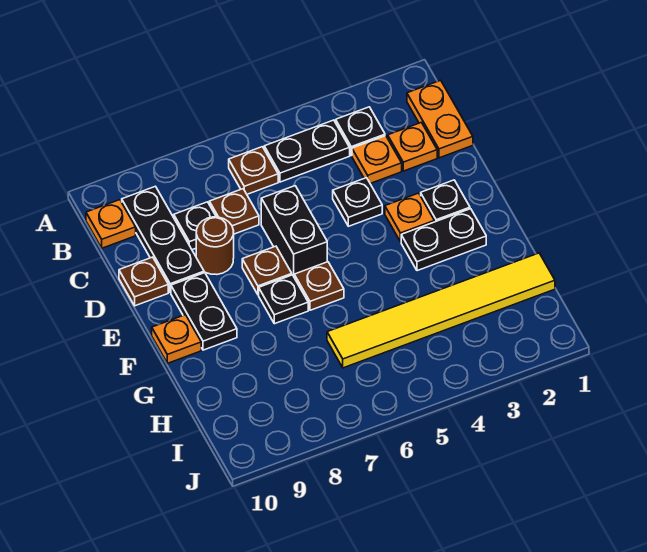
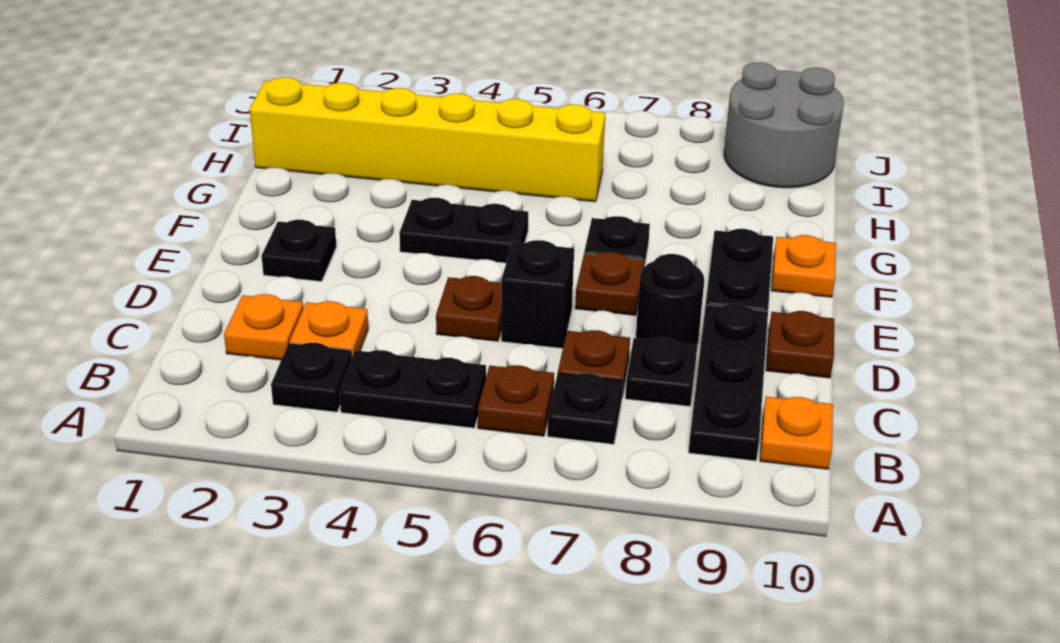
orange plate B1:C1 level 1 -> none
black plate D4 level 1 -> black plate B7 level 1
black brick D6:E6 level 1 -> black brick D6 level 1
brown round brick D8 level 1 -> black round brick D8 level 1
orange plate E3 level 1 -> none
black plate F2:F3 level 1 -> black plate F4:F5 level 1
brown plate F6 level 1 -> brown plate D5 level 1
yellow tile H1:H6 level 1 -> yellow brick H1:H6 level 1
none -> grey round brick I9:J10 level 1

